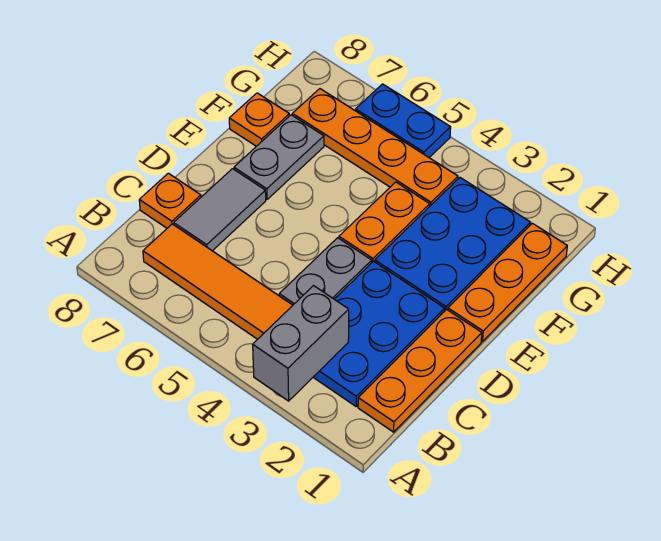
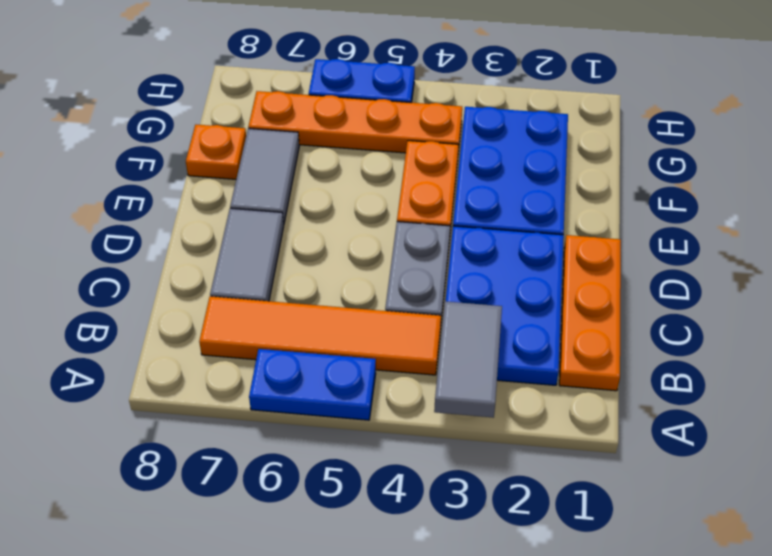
grey brick A3:B3 level 2 -> grey tile A3:B3 level 2
none -> blue plate A5:A6 level 1
orange plate C8 level 1 -> none
orange plate E1:G1 level 1 -> none
grey plate E7:F7 level 1 -> grey tile E7:F7 level 1

